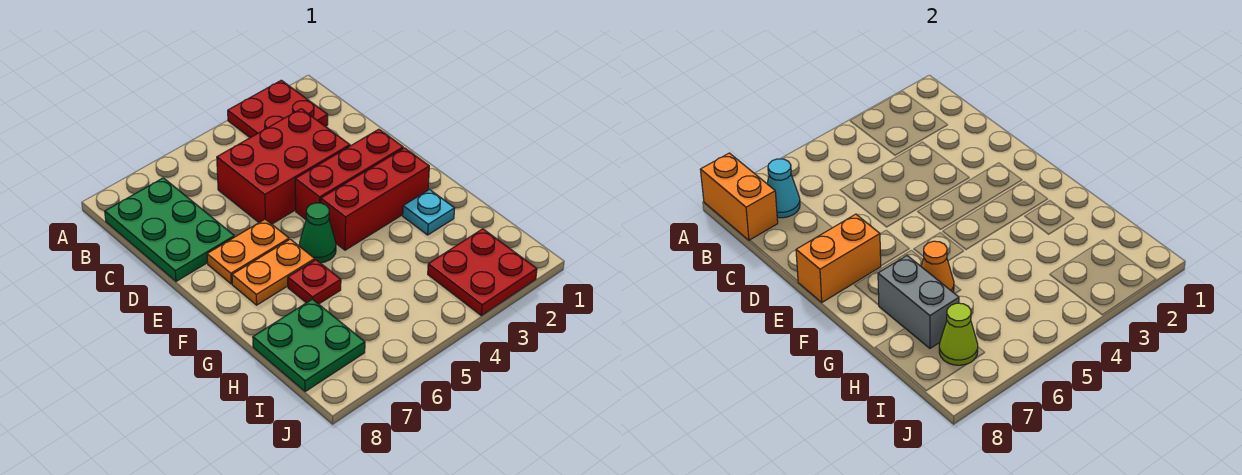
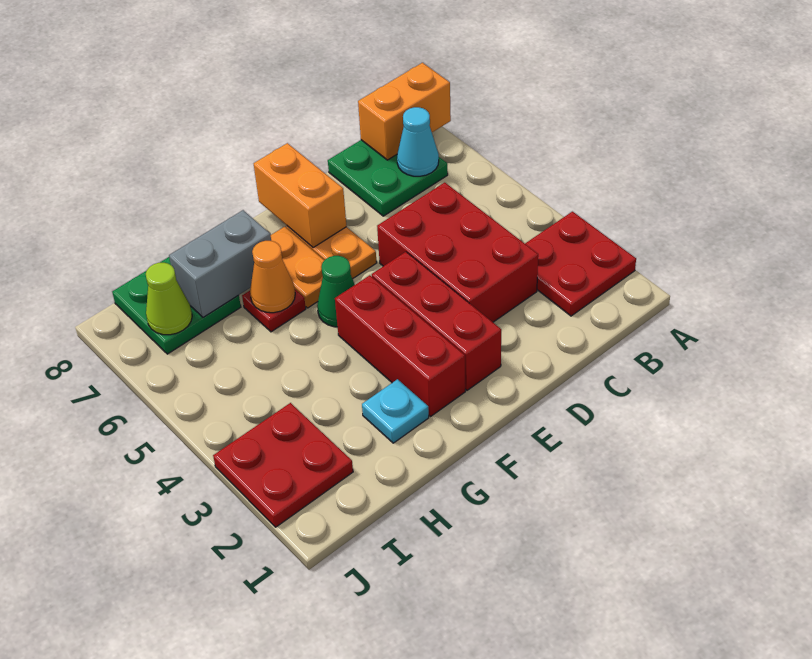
green plate B7:D8 level 1 -> green plate B7:C8 level 1

